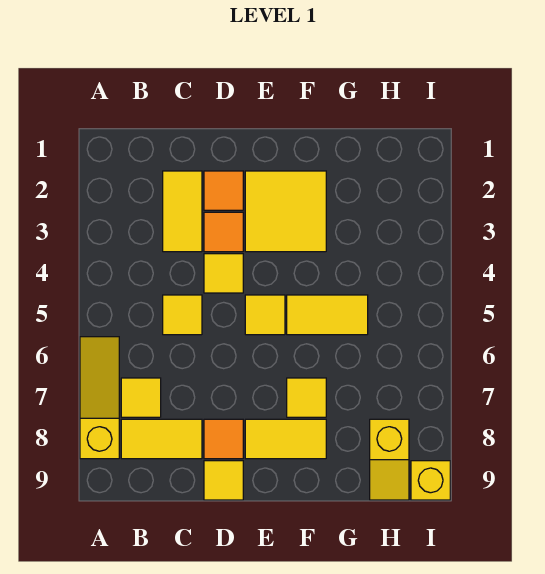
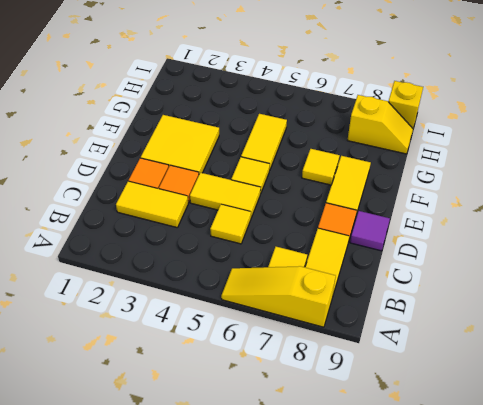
yellow tile D4 level 1 -> yellow tile D4:D5 level 1
yellow tile D9 level 1 -> purple tile D9 level 1

